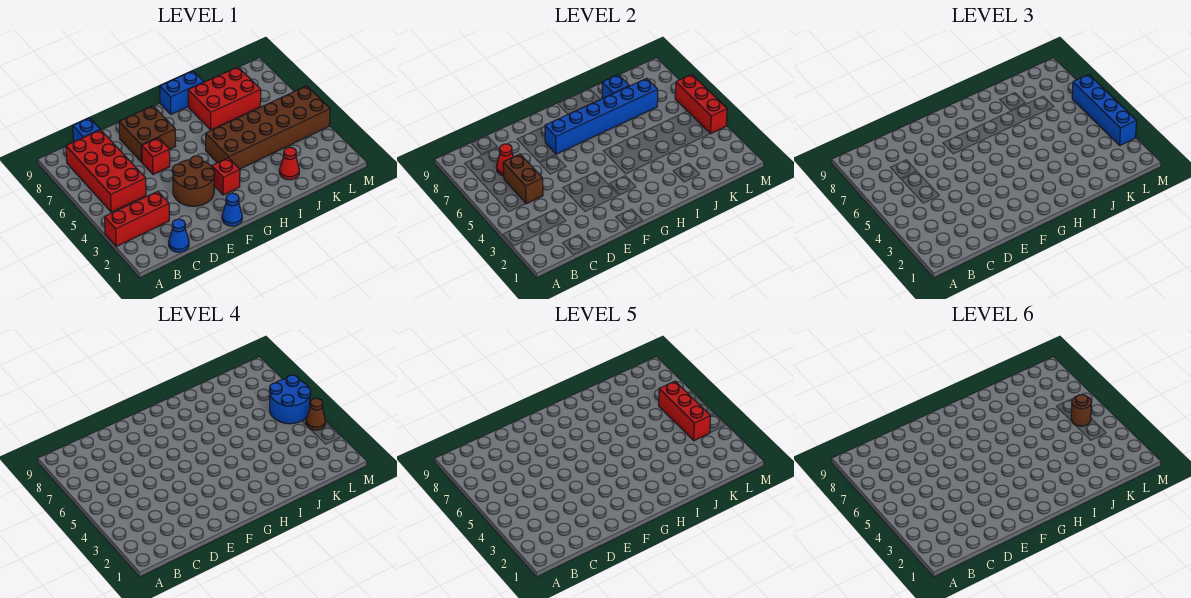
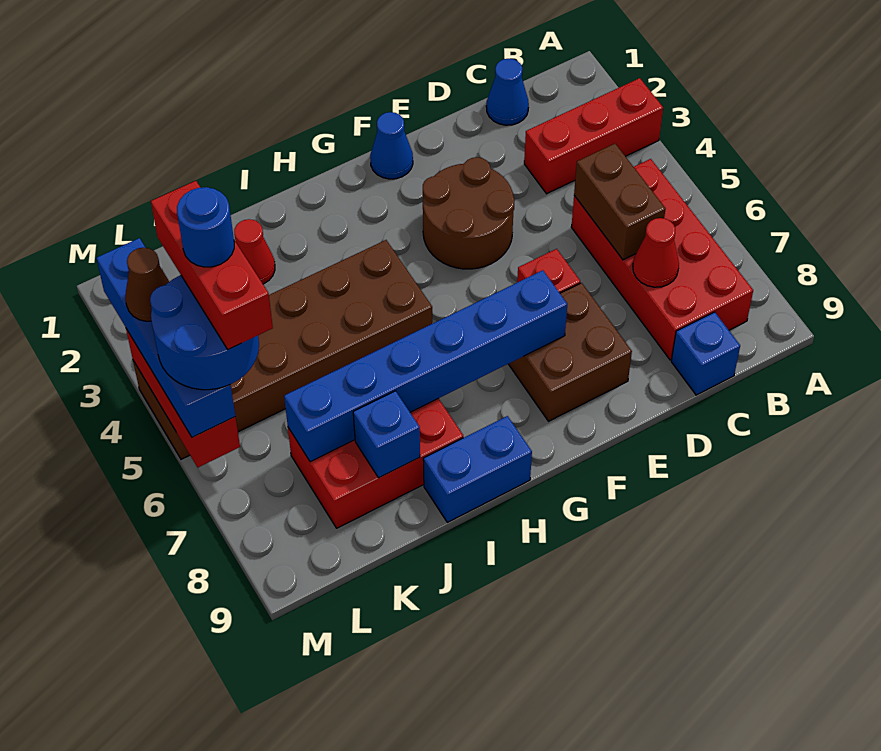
red brick G3 level 1 -> none
brown round brick L5 level 6 -> blue round brick L5 level 6

